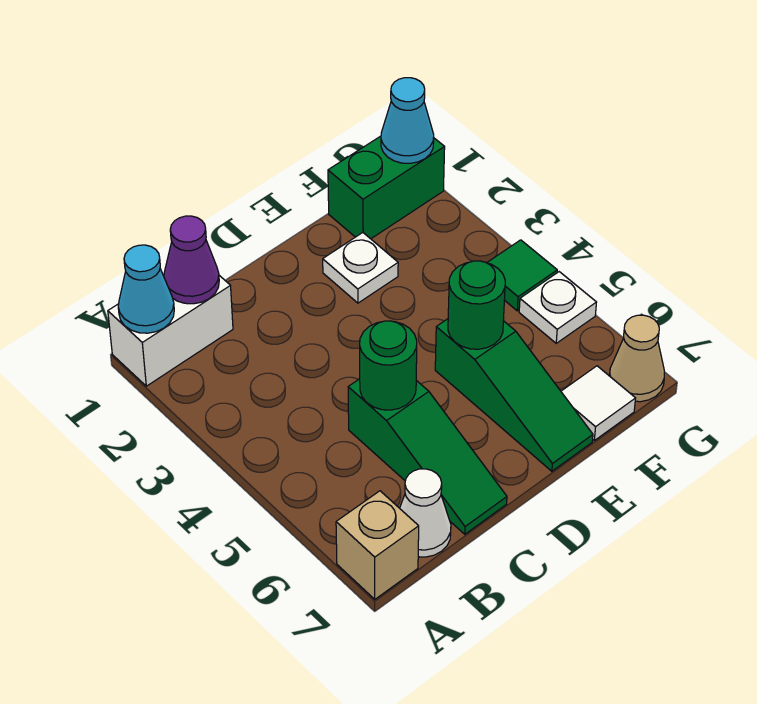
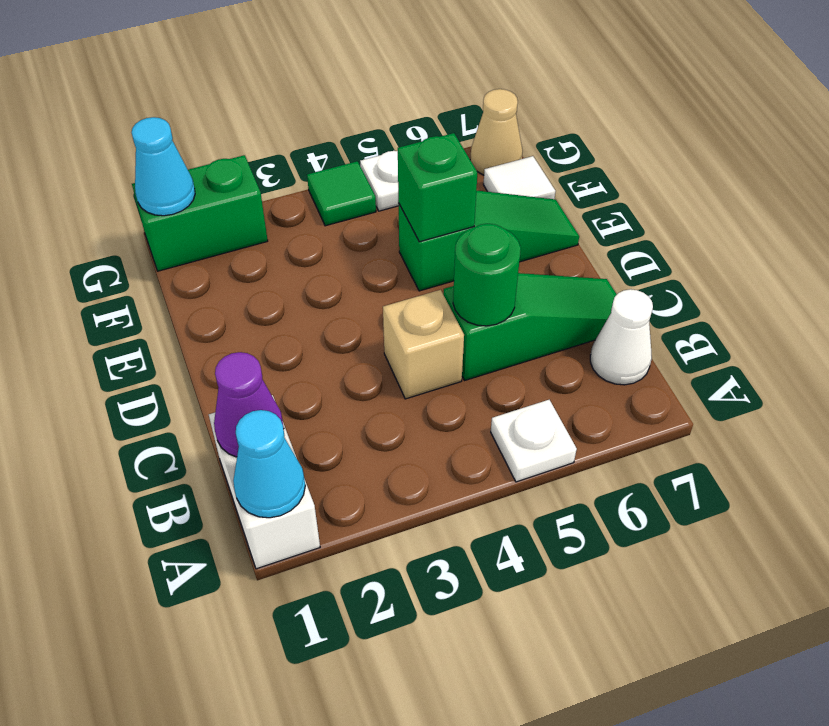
tan brick A7 level 1 -> tan brick C4 level 1
white plate E2 level 1 -> white plate A5 level 1
green round brick E5 level 2 -> green brick E5 level 2
green brick F1:G1 level 1 -> green brick G1:G2 level 1

